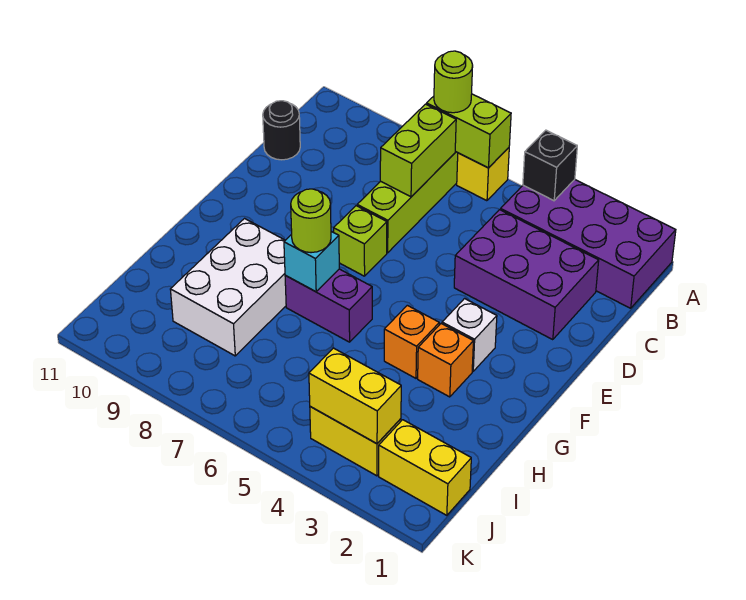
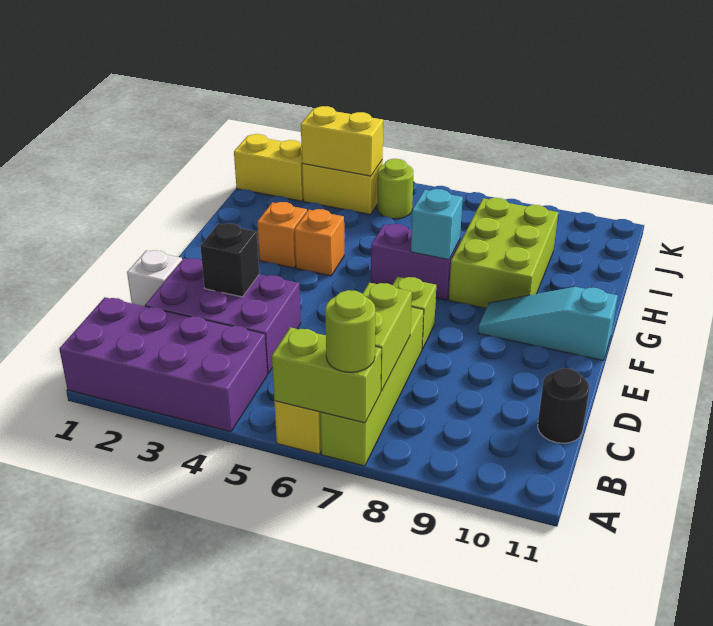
black brick A4 level 2 -> black brick D3 level 2
white brick F3 level 1 -> white brick D1 level 1
none -> cyan slope F9:F11 level 1 top 11
lime round brick G7 level 3 -> lime round brick J5 level 1
white brick G8:I9 level 1 -> lime brick G8:I9 level 1

